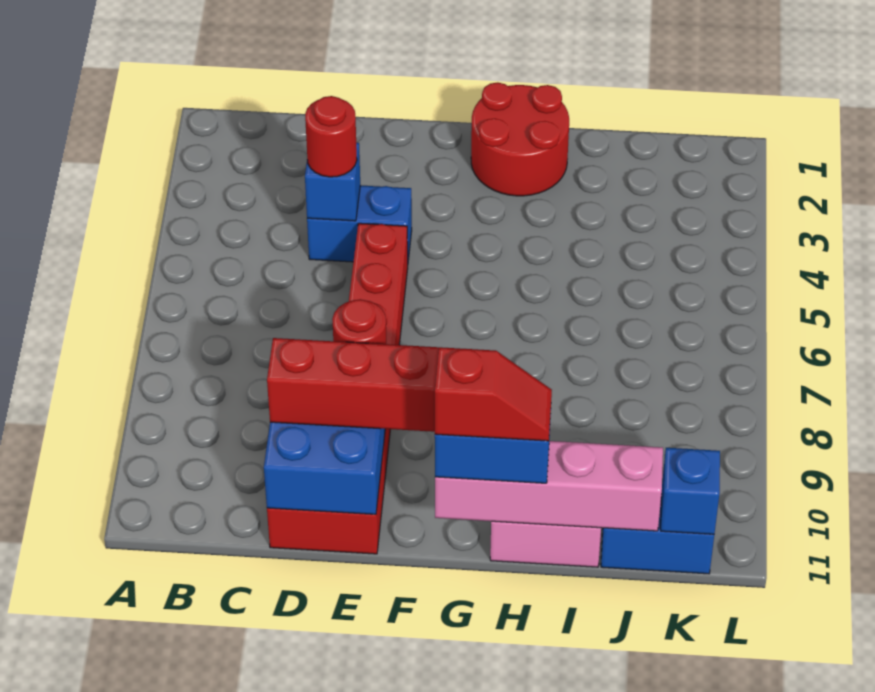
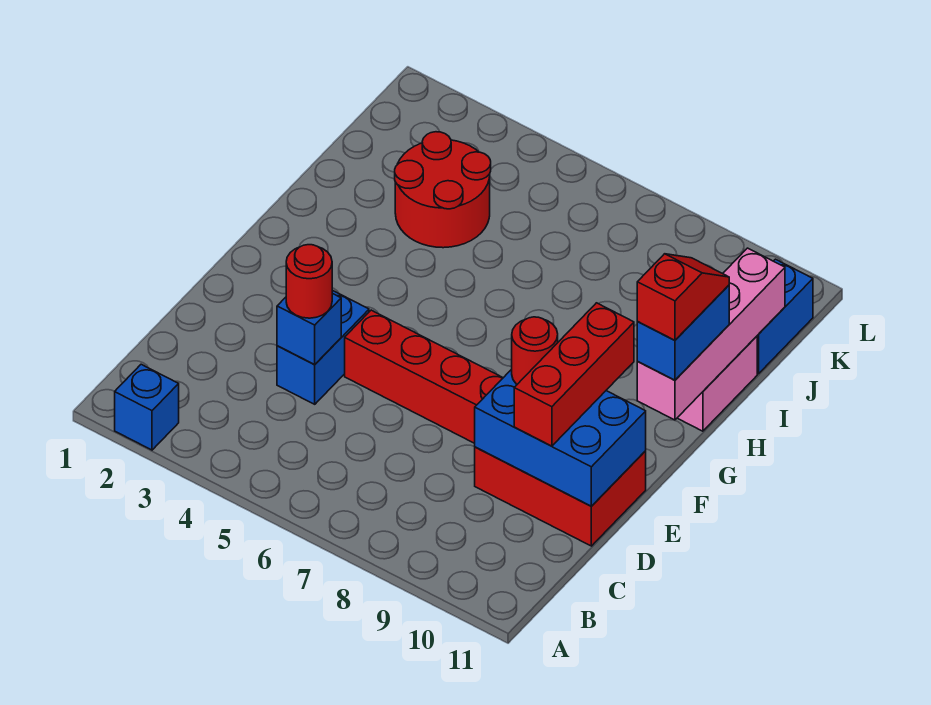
red round brick G1:H2 level 1 -> red round brick I3:J4 level 1
blue brick K11 level 2 -> blue brick A2 level 1

